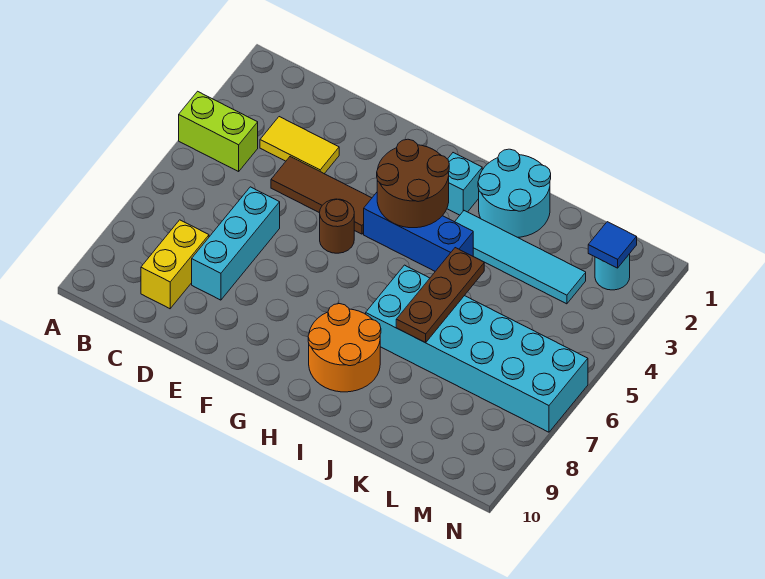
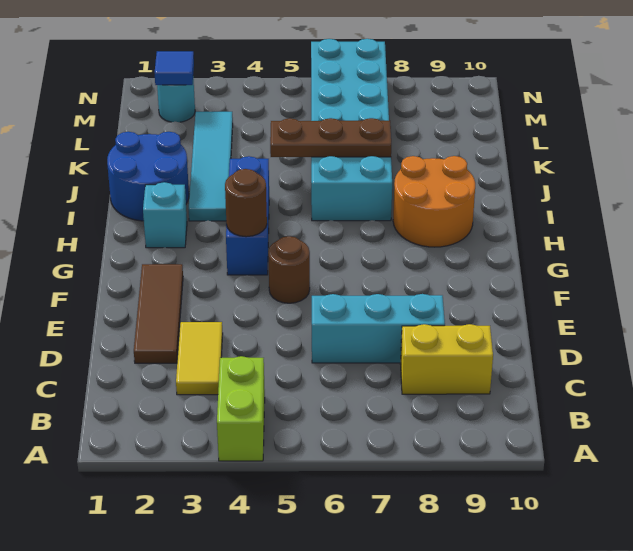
brown tile D4:F4 level 1 -> brown tile D2:F2 level 1
brown round brick G3:H4 level 2 -> brown round brick G4 level 2
cyan round brick I1:J2 level 1 -> blue round brick I1:J2 level 1

